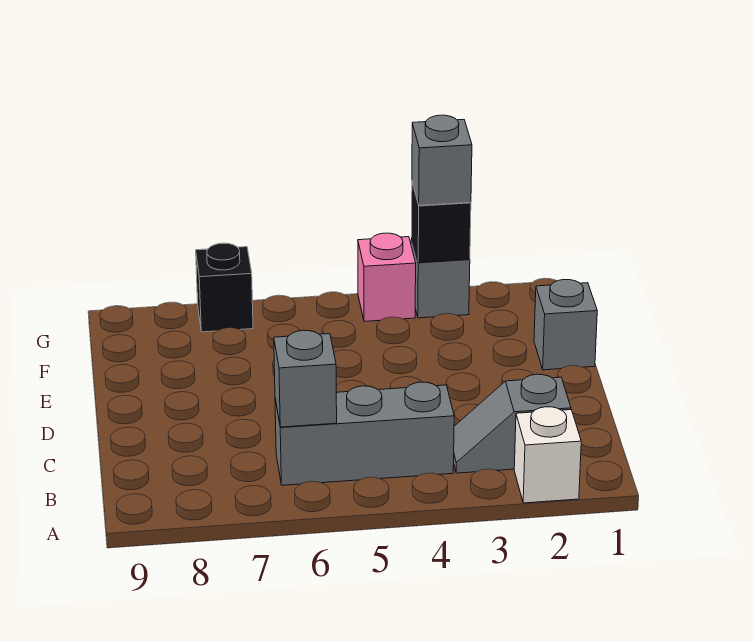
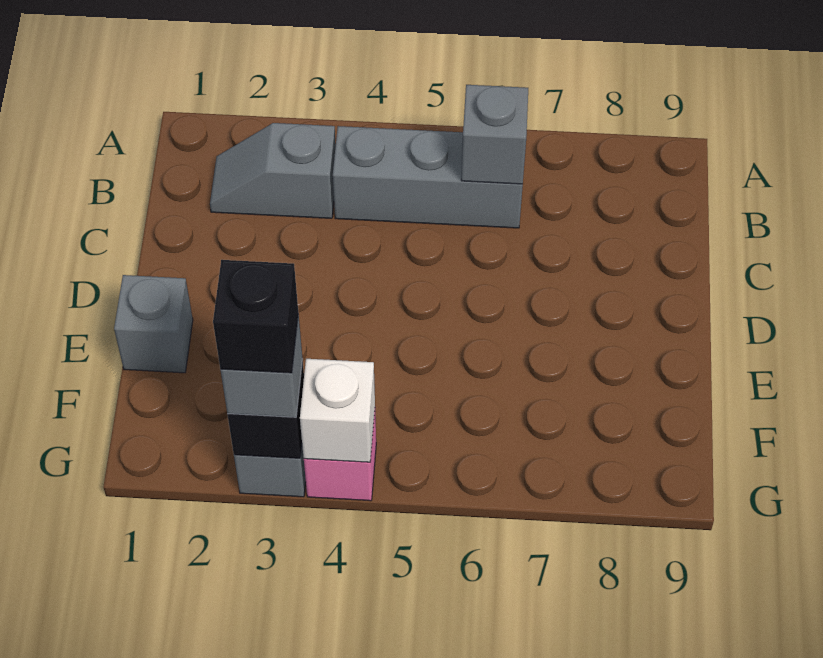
white brick A2 level 1 -> white brick G4 level 2
grey slope B2:B3 level 1 top 2 -> grey slope B2:B3 level 1 top 3
black brick G7 level 1 -> black brick G3 level 4

